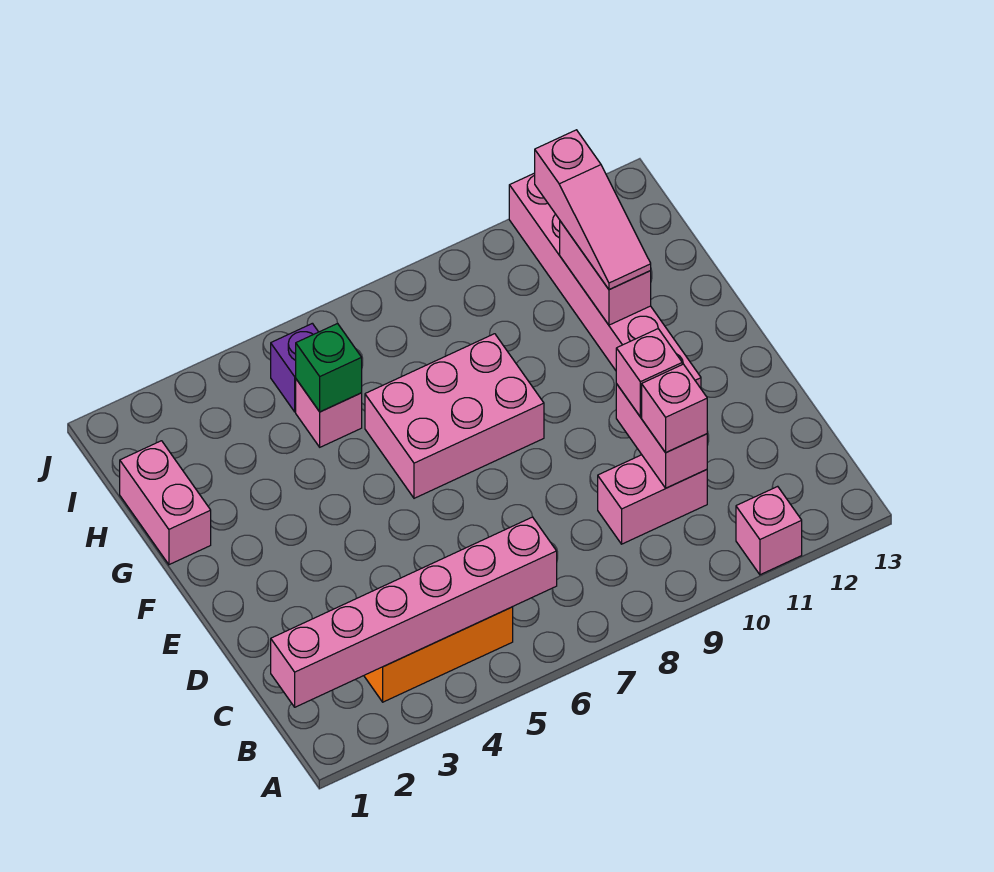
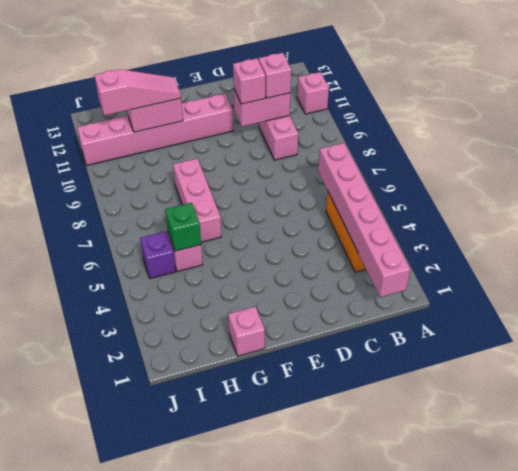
pink brick F6:G8 level 1 -> pink brick G6:G8 level 1
pink brick G1:H1 level 1 -> pink brick G1 level 1

